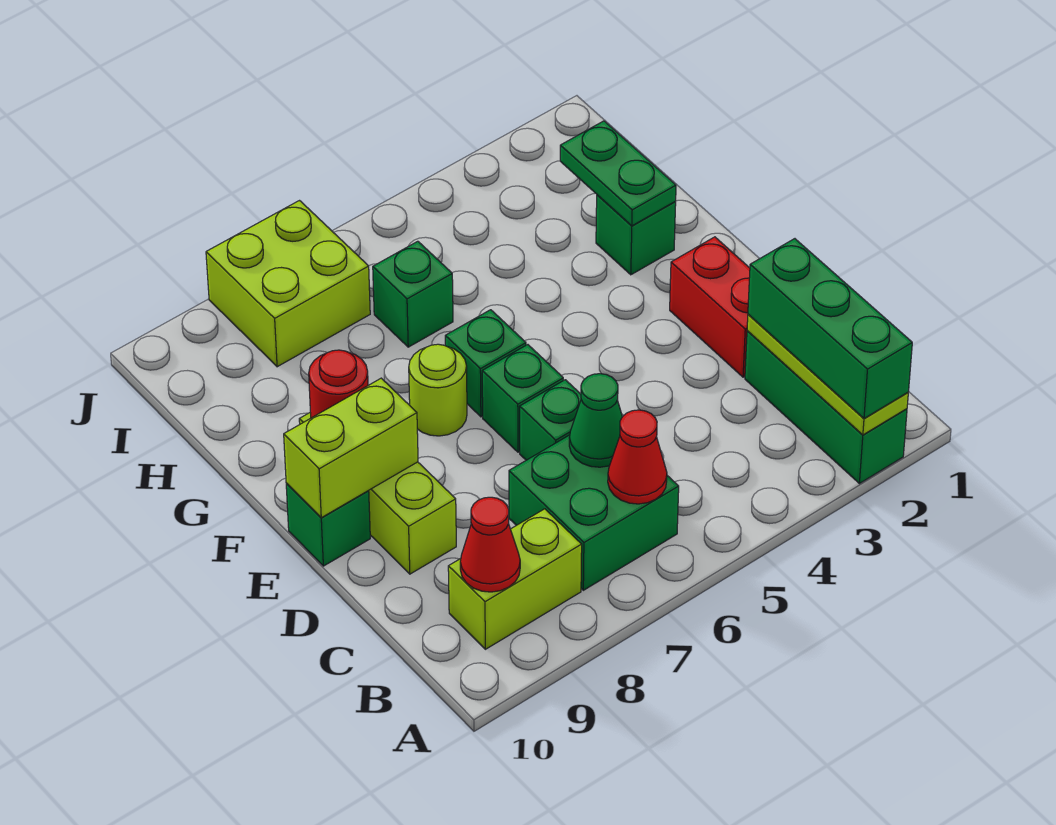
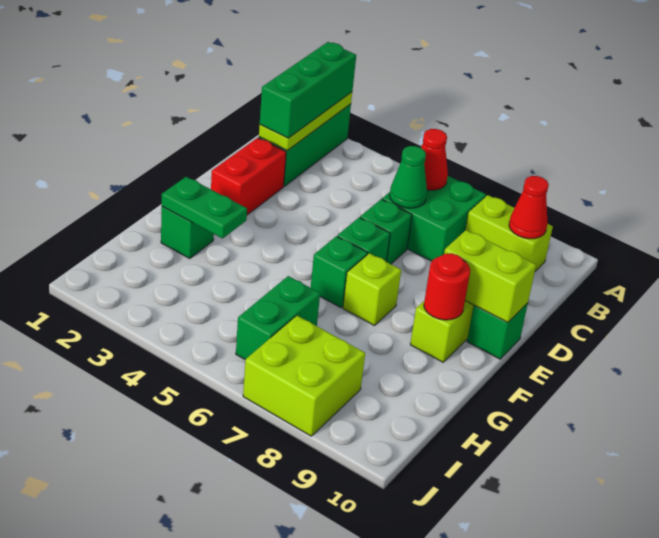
lime round brick F7 level 1 -> lime brick F7 level 1
green plate G2:H2 level 2 -> green plate G2:G3 level 2
green brick H6 level 1 -> green brick H6:I6 level 1

